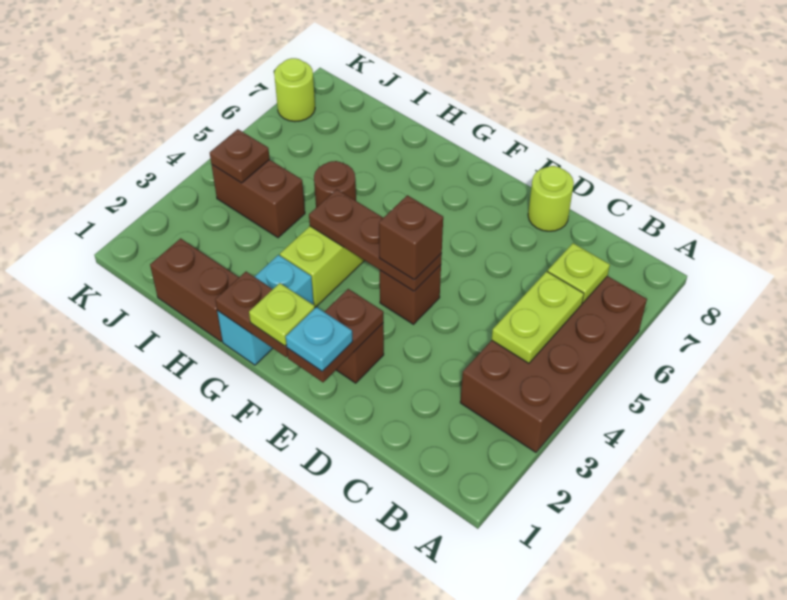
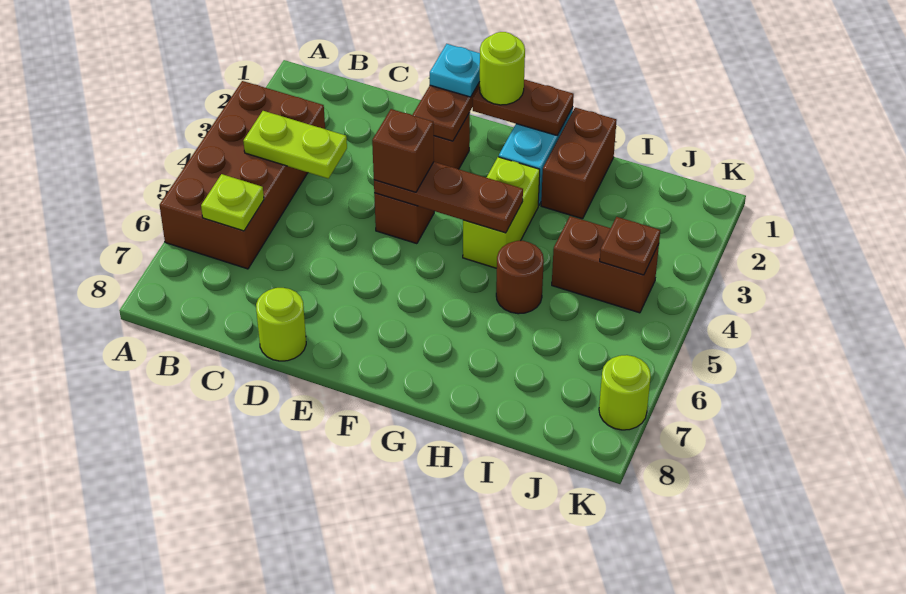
lime plate B4:B5 level 2 -> lime plate B4:C4 level 2
lime plate F1 level 3 -> lime round brick F1 level 3
brown brick H1:I1 level 1 -> brown brick H1:H2 level 1

